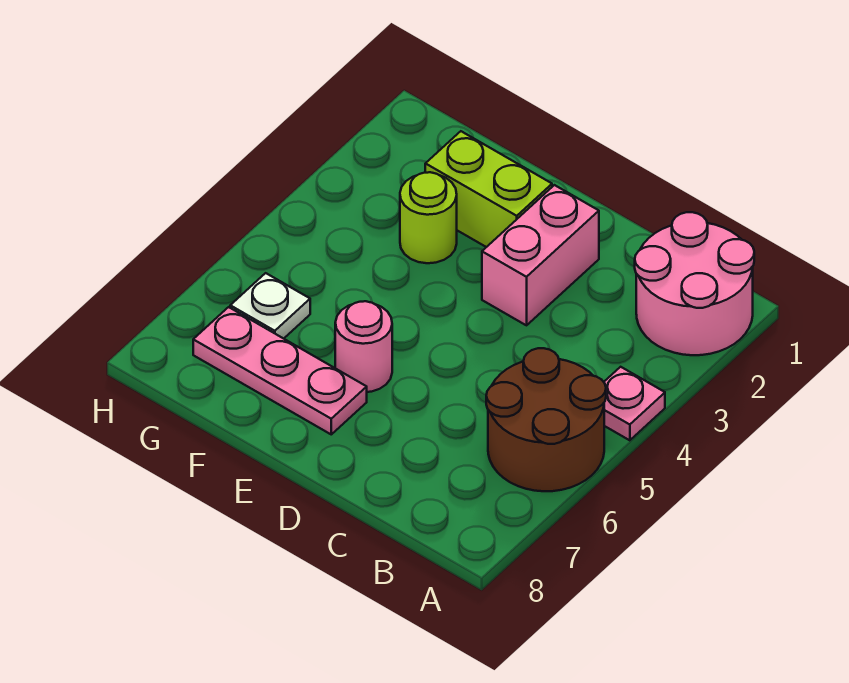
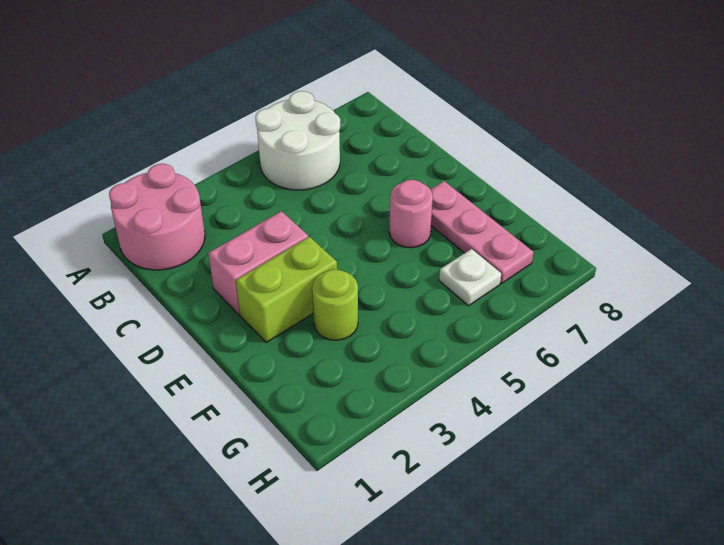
pink plate A4 level 1 -> none
brown round brick A5:B6 level 1 -> white round brick A5:B6 level 1
lime brick E2:F2 level 1 -> lime brick E2:E3 level 1

